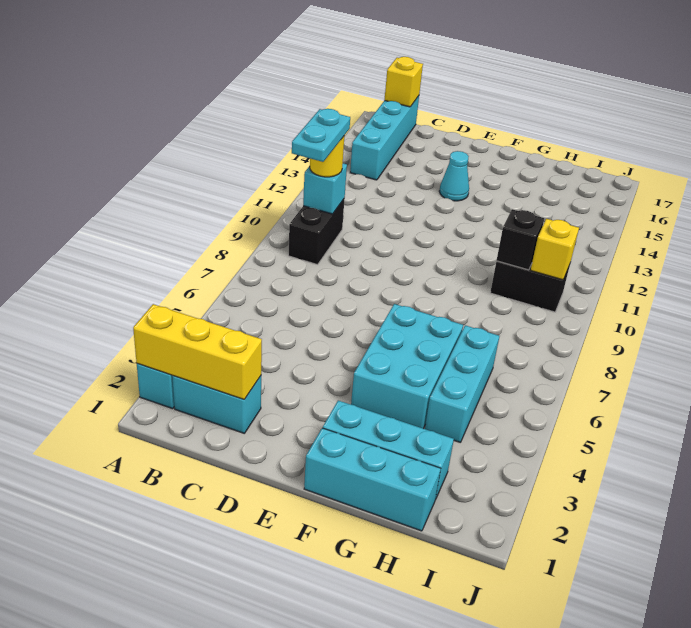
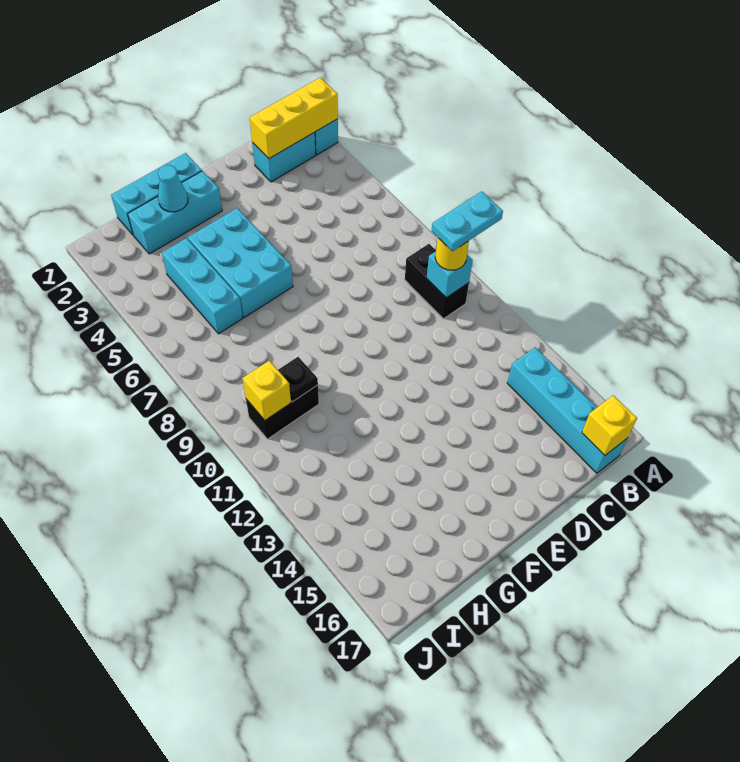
cyan plate B9:B10 level 4 -> cyan plate A10:B10 level 4
cyan cone E14 level 1 -> cyan cone G2 level 2
black brick H10 level 2 -> black plate H10 level 2

